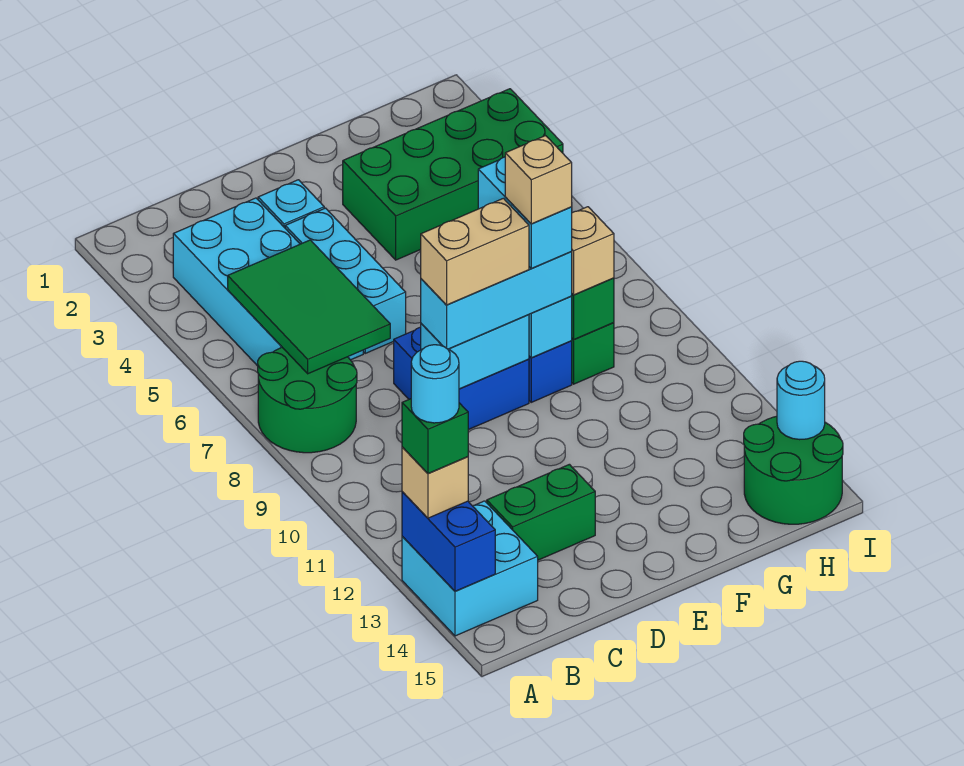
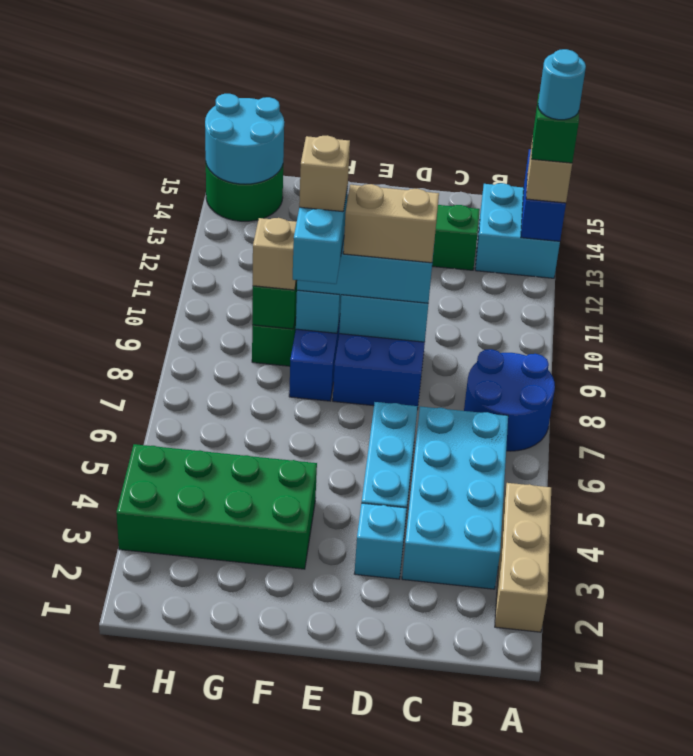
none -> tan brick A2:A4 level 1
green round brick A7:B8 level 1 -> blue round brick A7:B8 level 1
green tile B5:C7 level 2 -> none
cyan round brick I14 level 2 -> cyan round brick H14:I15 level 2

